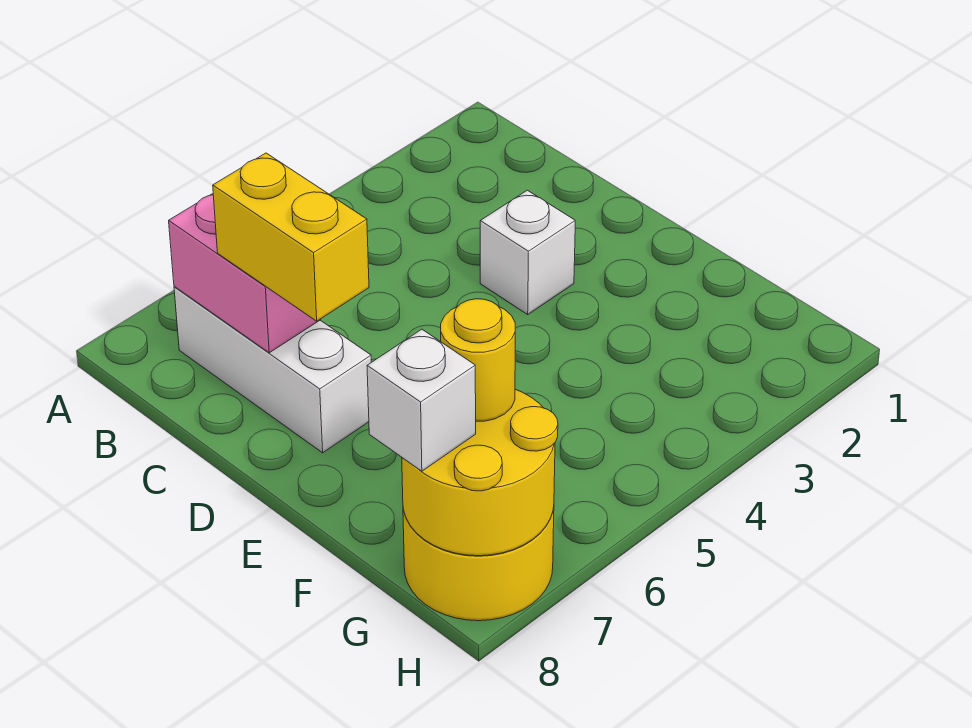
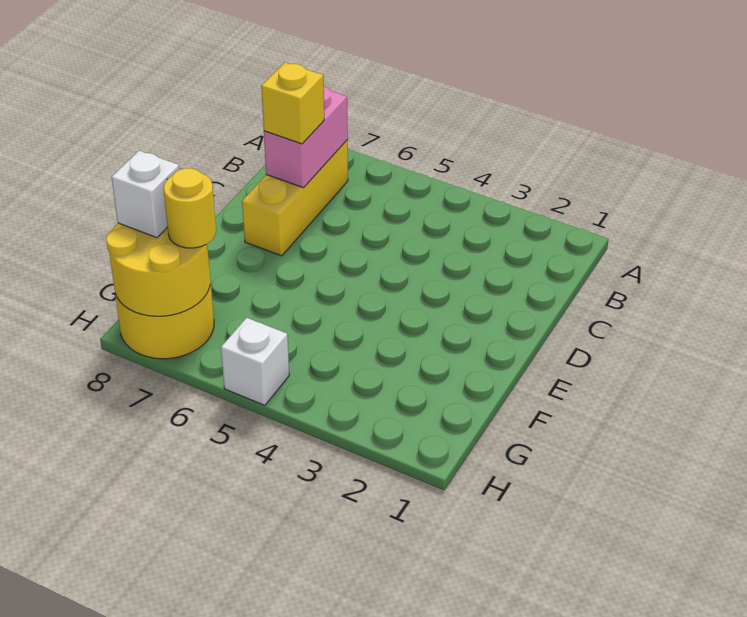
white brick B7:D7 level 1 -> yellow brick B7:D7 level 1
yellow brick C7:D7 level 3 -> yellow brick C7 level 3
white brick D3 level 1 -> white brick H5 level 1

